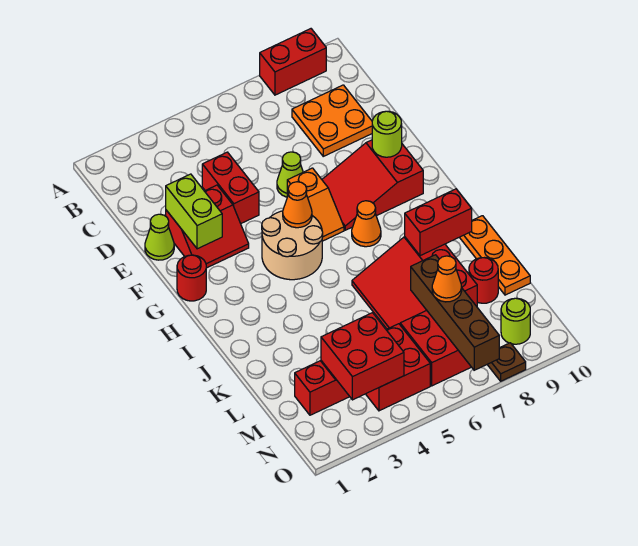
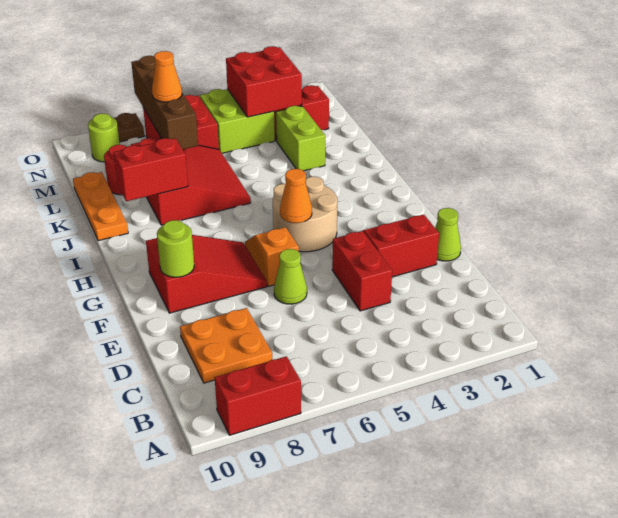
lime brick E2:F2 level 2 -> lime brick K3:L3 level 1
red round brick G1 level 1 -> none
orange cone H7 level 1 -> none
red brick M4:N5 level 1 -> lime brick M4:N5 level 1

